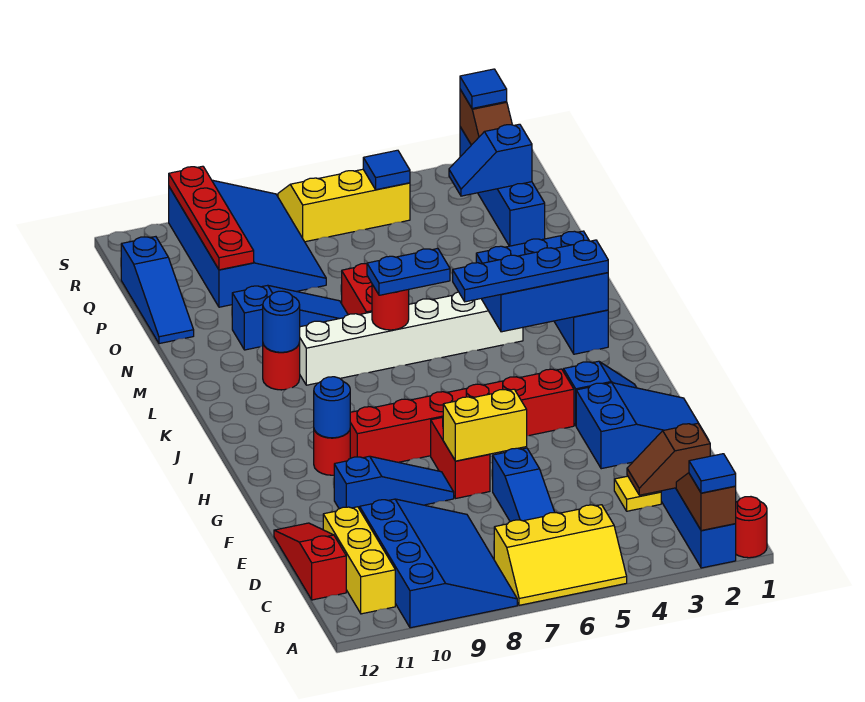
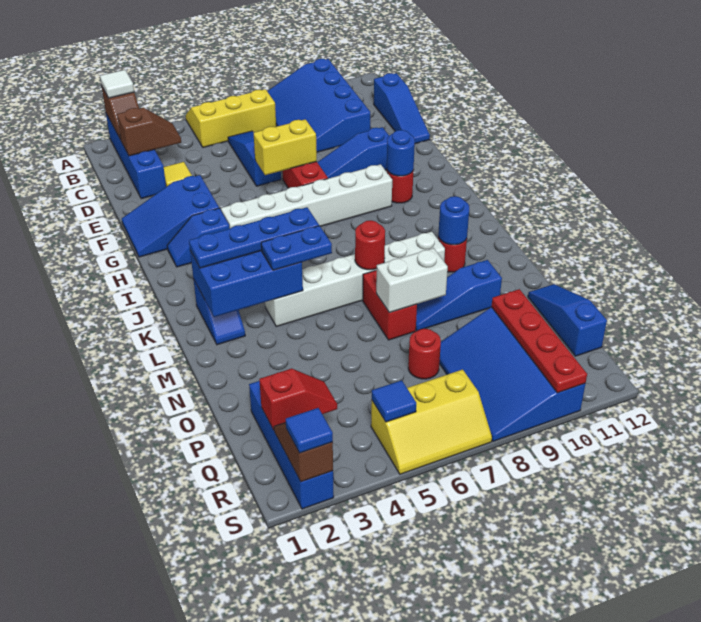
red round brick A1 level 1 -> red round brick P7 level 1
blue tile A2 level 3 -> white tile A2 level 3
yellow brick B11:D11 level 1 -> none
red slope C12:E12 level 1 top C -> blue slope C12:E12 level 1 top C
red brick H4:H9 level 1 -> white brick H4:H9 level 1
blue plate L6:L7 level 3 -> blue plate L4:L5 level 3
none -> white brick N7:N8 level 2
blue slope Q2:Q3 level 2 top 2 -> red slope Q2:Q3 level 2 top 2

